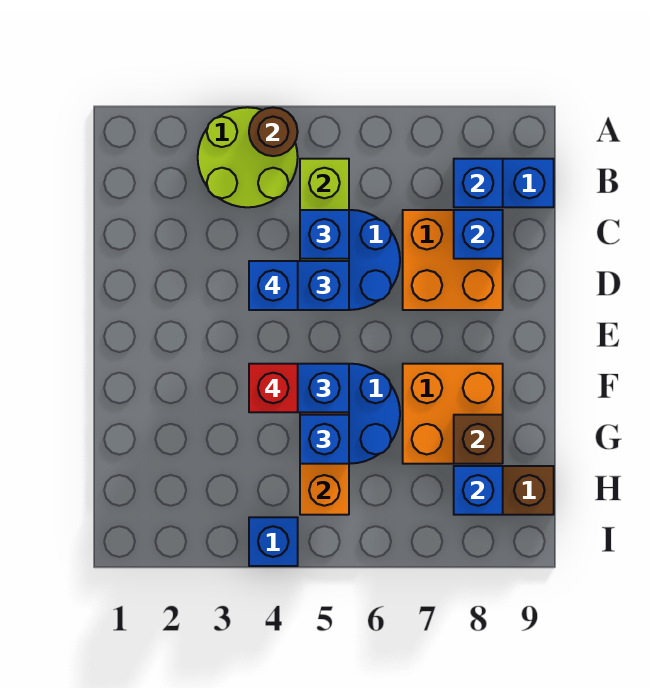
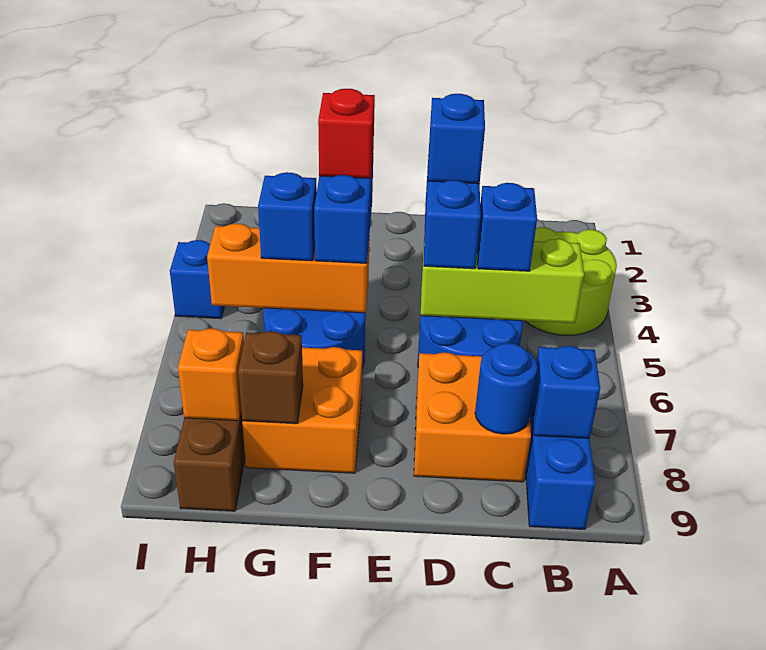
brown round brick A4 level 2 -> none
blue brick C8 level 2 -> blue round brick C8 level 2
blue brick H8 level 2 -> orange brick H8 level 2

